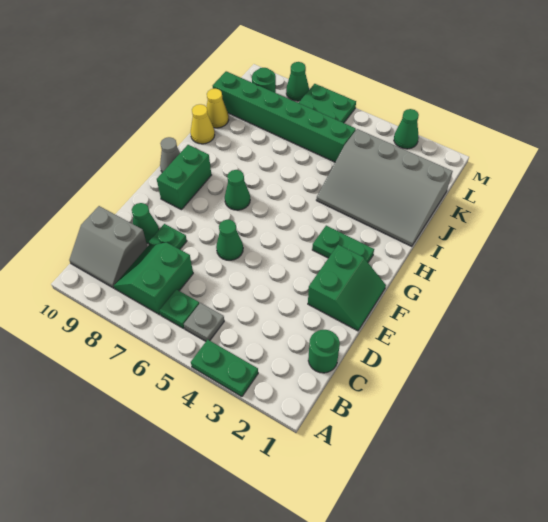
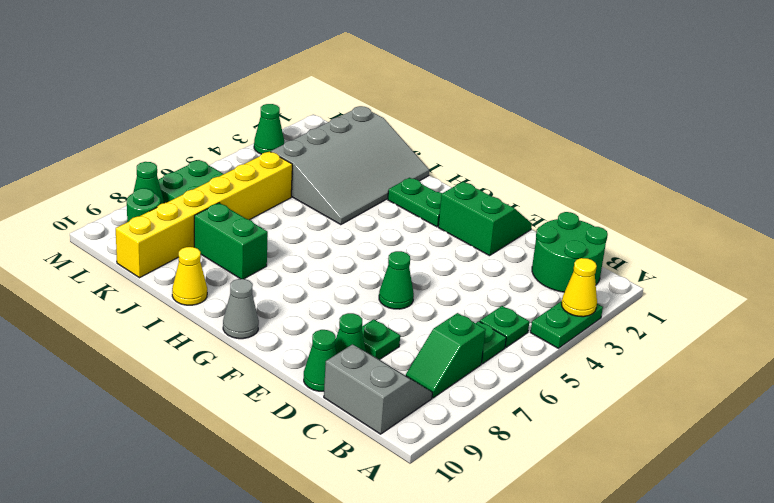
grey plate B5 level 1 -> green plate B5 level 1
green slope B7:C8 level 1 top 7 -> green slope B7:B8 level 1 top 7
grey slope B9:C10 level 1 top C -> grey slope B9:C10 level 1 top 10
green round brick C1 level 1 -> green round brick B1:C2 level 1
green brick F9:G9 level 1 -> green brick I8:J8 level 1
green plate G2:G3 level 1 -> green plate G2:H2 level 1
green cone G7 level 1 -> green cone D10 level 1
yellow cone J10 level 1 -> yellow cone A3 level 2
green brick K5:K10 level 1 -> yellow brick K5:K10 level 1

